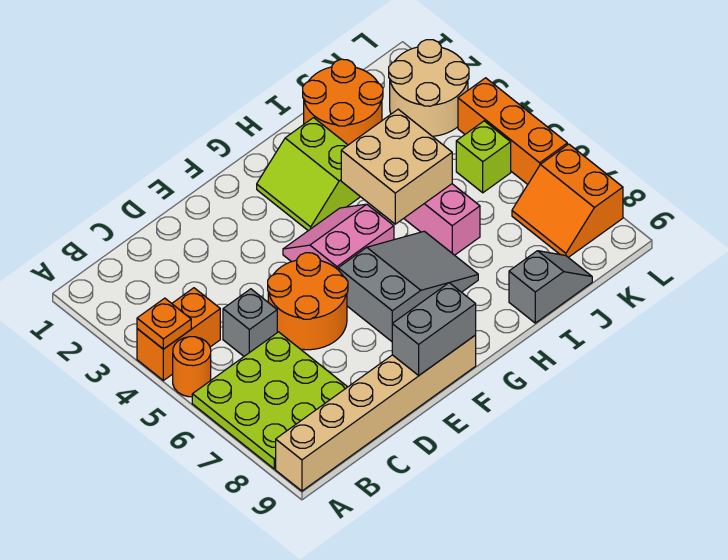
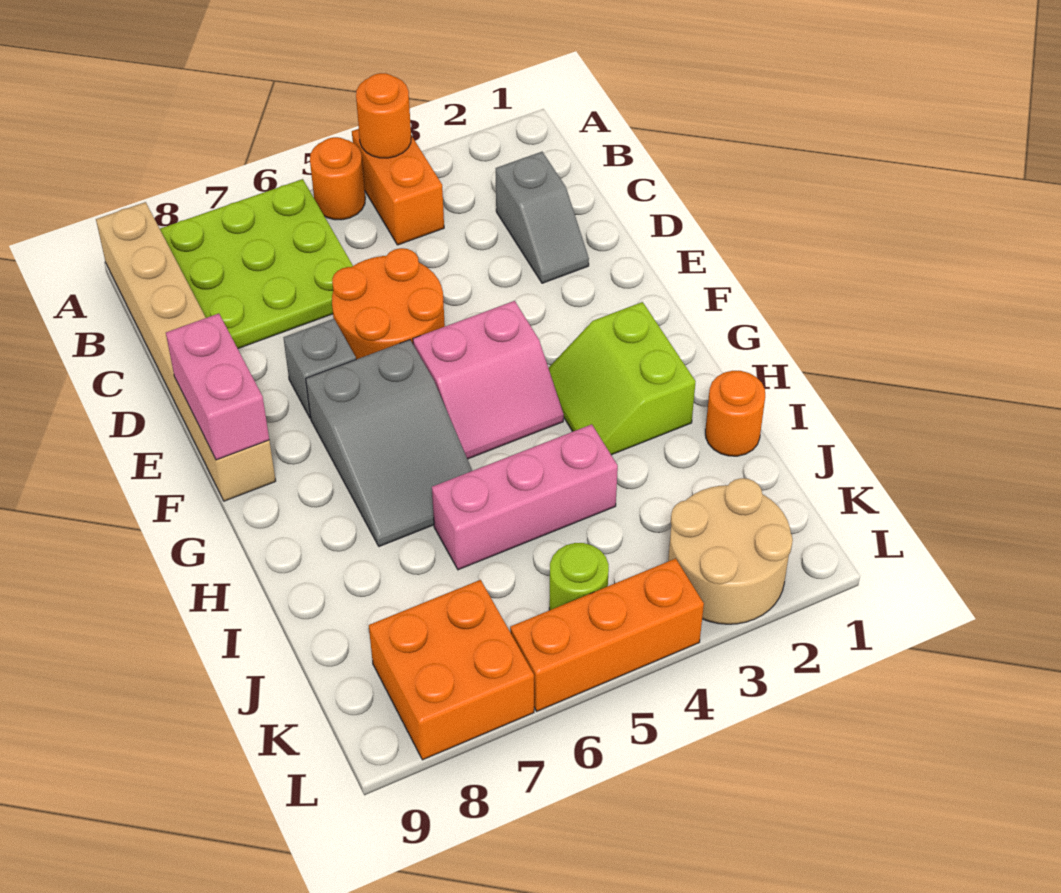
orange plate A4 level 2 -> orange round brick A4 level 2
grey brick C5 level 1 -> grey brick E7 level 1
grey brick E9:F9 level 2 -> pink brick E9:F9 level 2
pink slope F4:G5 level 1 top 5 -> pink slope F4:G5 level 1 top F
lime slope G2:H3 level 1 top H -> lime slope G2:H3 level 1 top 2
tan brick H4:I5 level 2 -> none
orange round brick I1:J2 level 1 -> orange round brick I1 level 1
grey slope I9:J9 level 1 top I -> grey slope C2:D2 level 1 top C
lime brick K5 level 1 -> lime round brick K5 level 1
orange slope K7:L8 level 1 top L -> orange brick K7:L8 level 1

